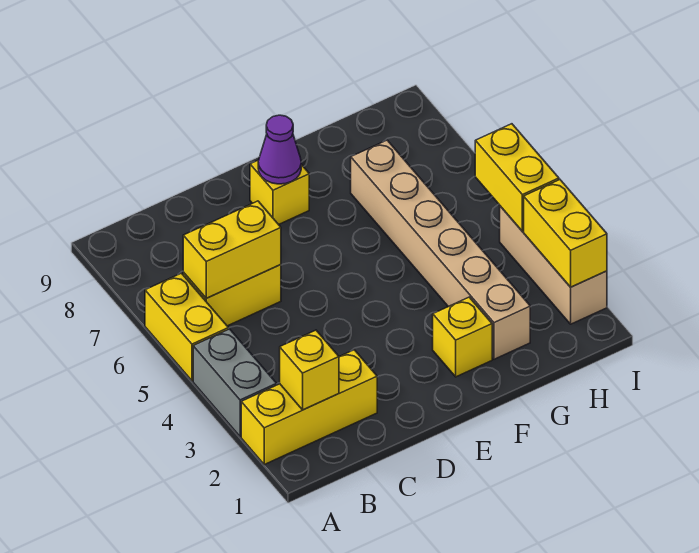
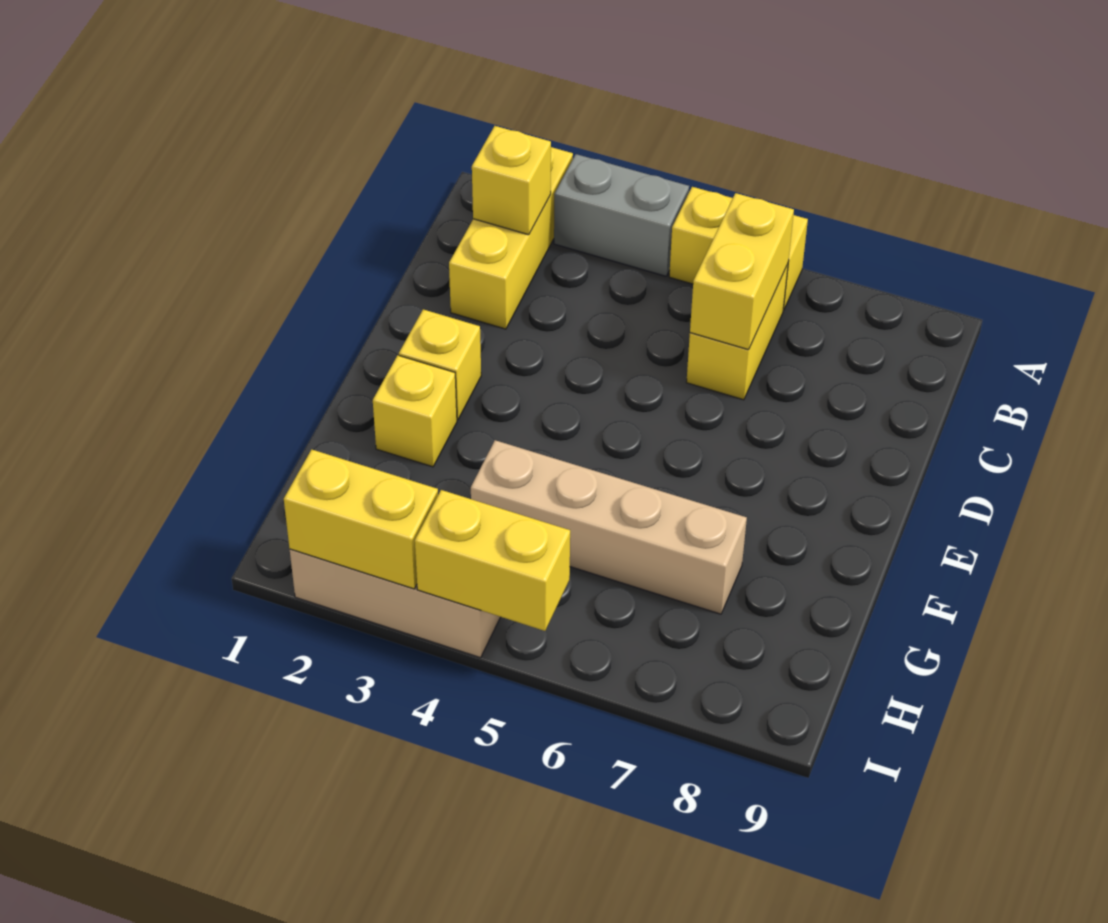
yellow brick E8 level 1 -> yellow brick E2 level 1
purple cone E8 level 2 -> none
tan brick G2:G7 level 1 -> tan brick G4:G7 level 1

